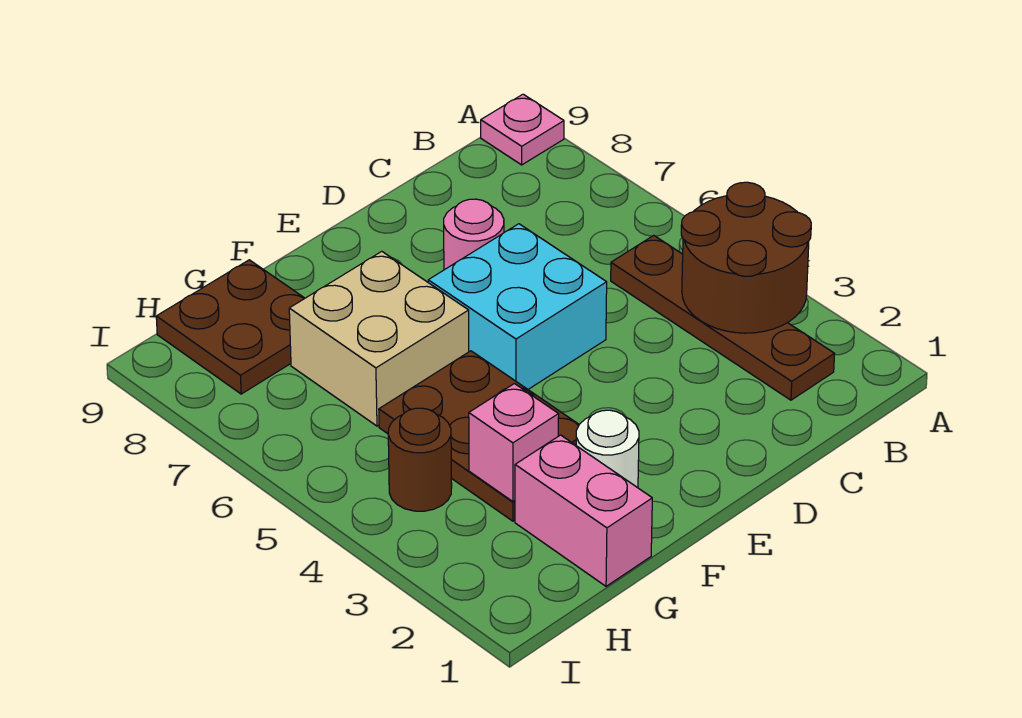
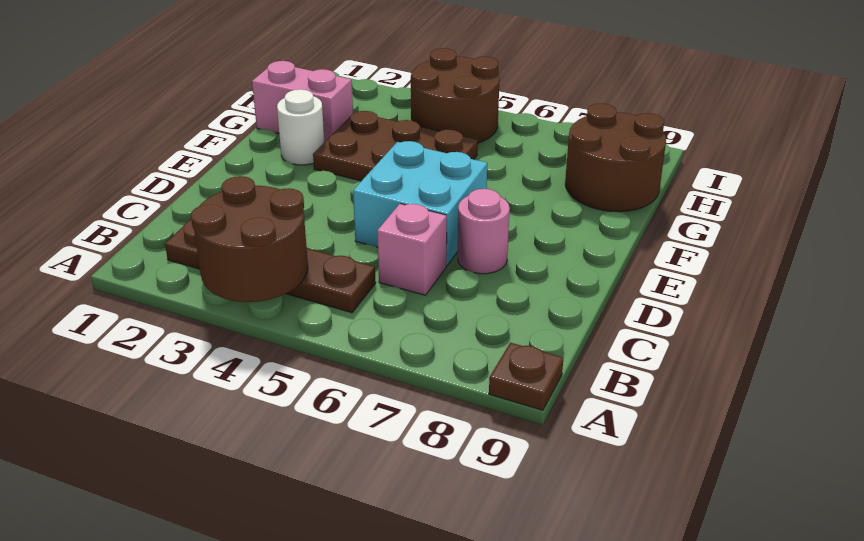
pink plate A9 level 1 -> brown plate A9 level 1
tan brick F6:G7 level 1 -> none
pink brick G3 level 2 -> pink brick C6 level 1
brown plate G8:H9 level 1 -> brown round brick G8:H9 level 1
brown round brick H4 level 1 -> brown round brick H4:I5 level 1

